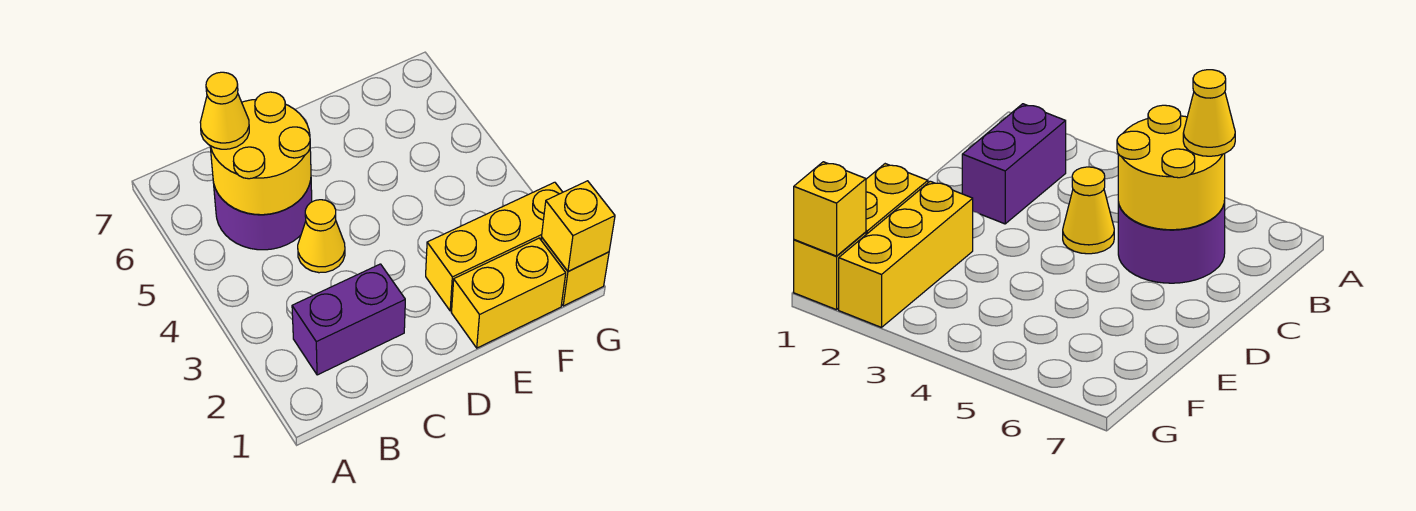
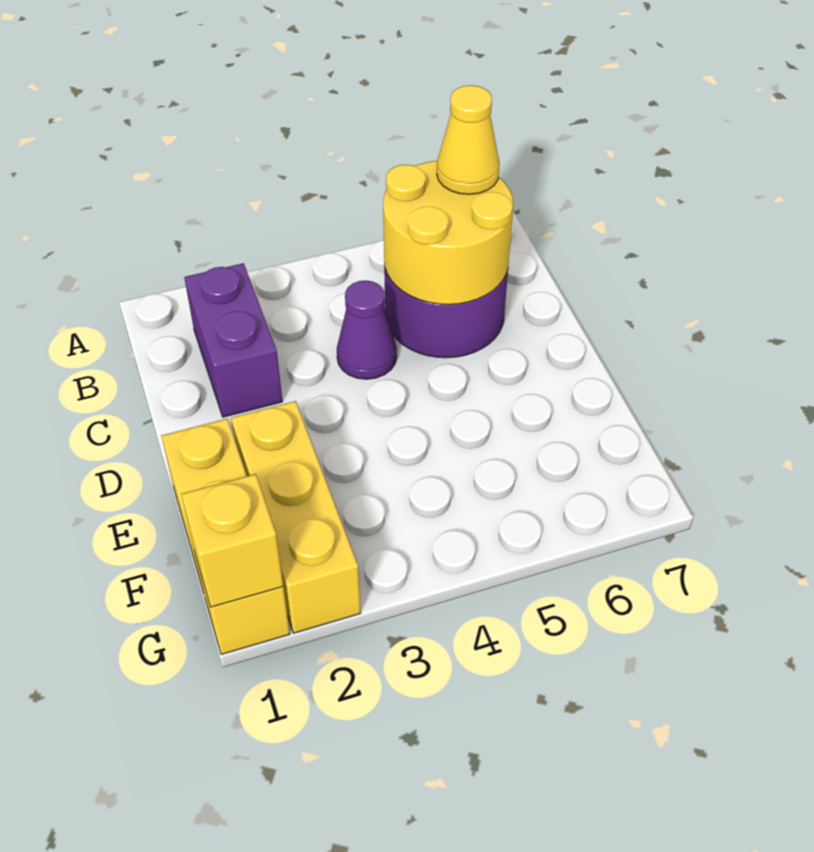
yellow cone C4 level 1 -> purple cone C4 level 1

